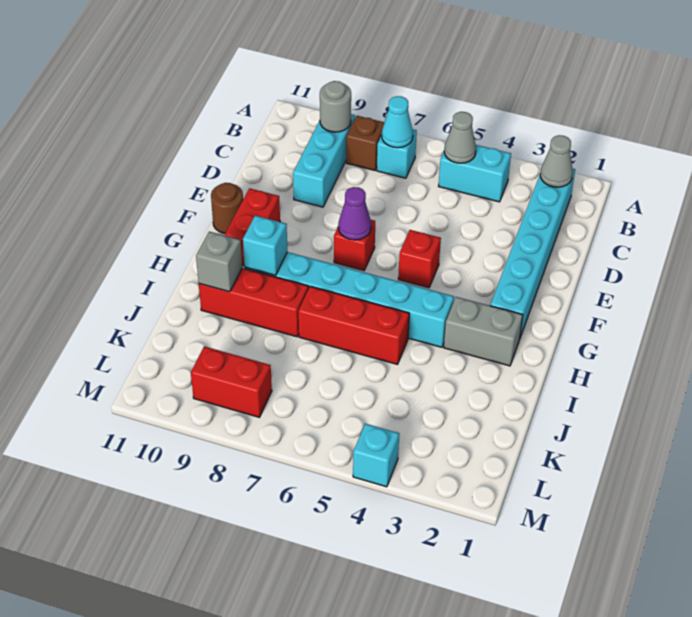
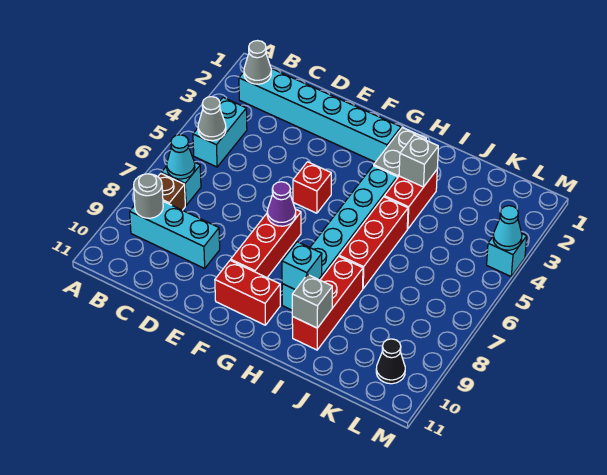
red brick F7 level 1 -> red brick F7:F9 level 1
brown round brick F11 level 1 -> none
none -> grey brick I3 level 2
red brick L8:L9 level 1 -> red brick I3:I4 level 1
none -> black cone L10 level 1
none -> cyan cone M4 level 2

